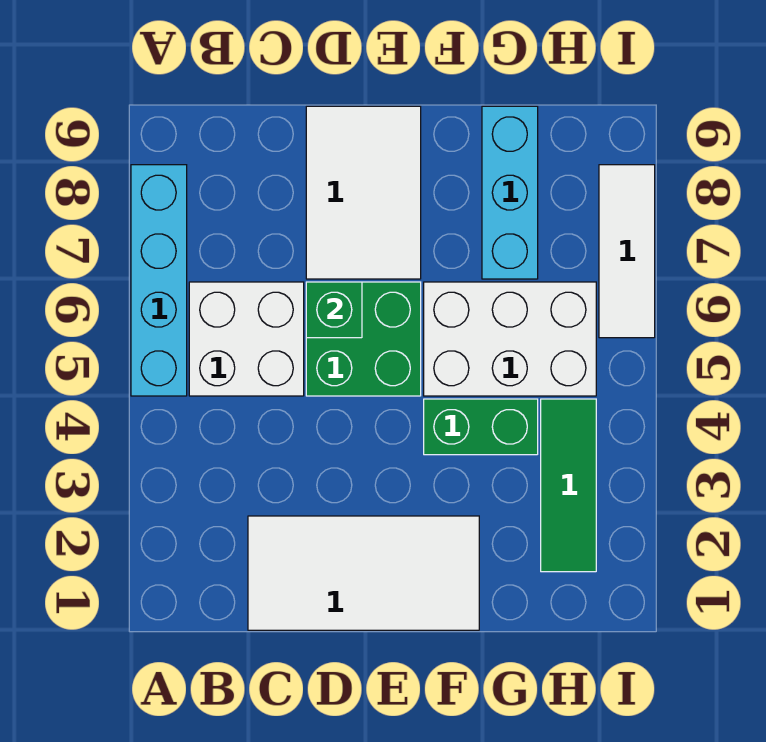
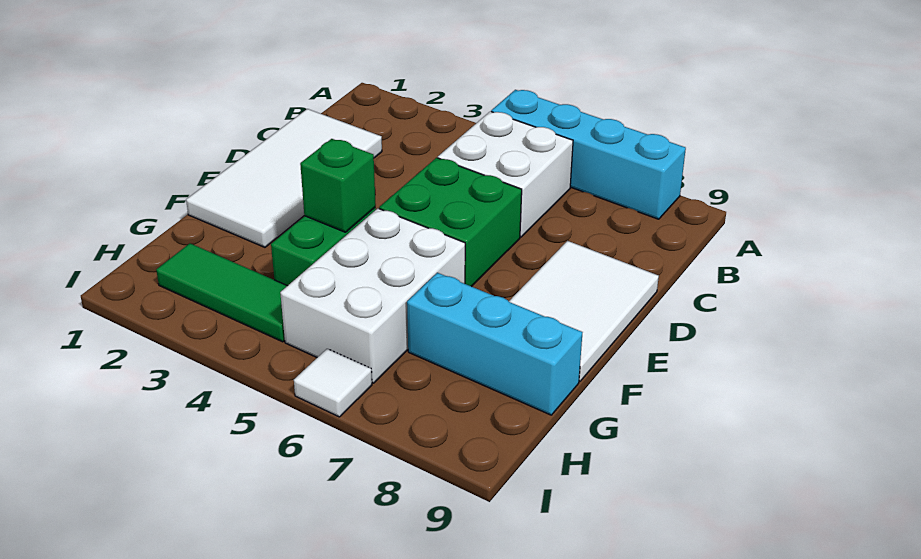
green brick D6 level 2 -> green brick F4 level 2
white tile D7:E9 level 1 -> white tile D8:F9 level 1
white tile I6:I8 level 1 -> white tile I6 level 1

